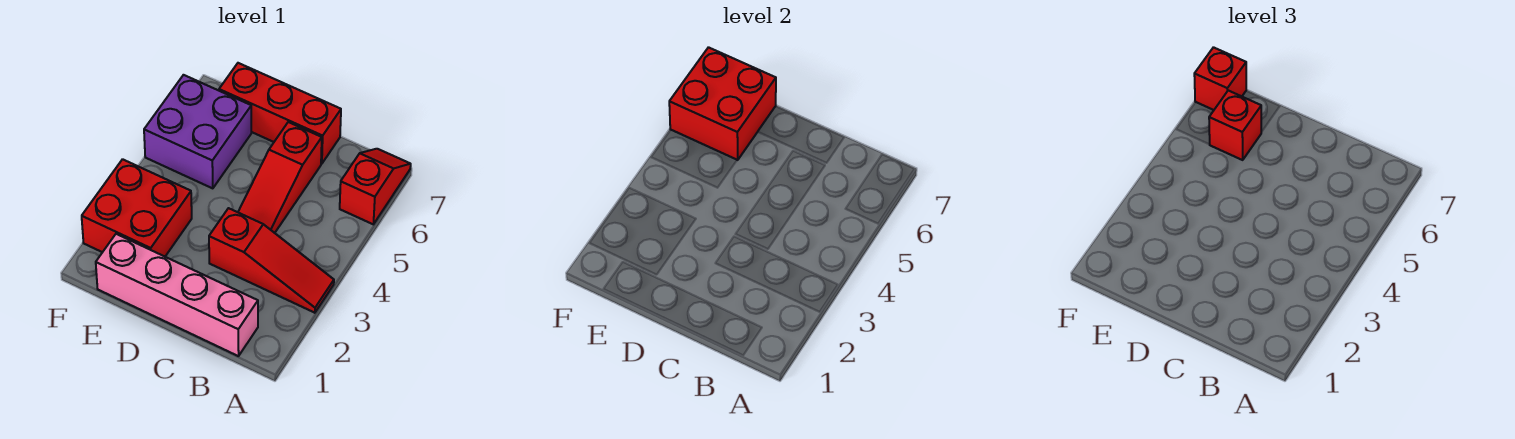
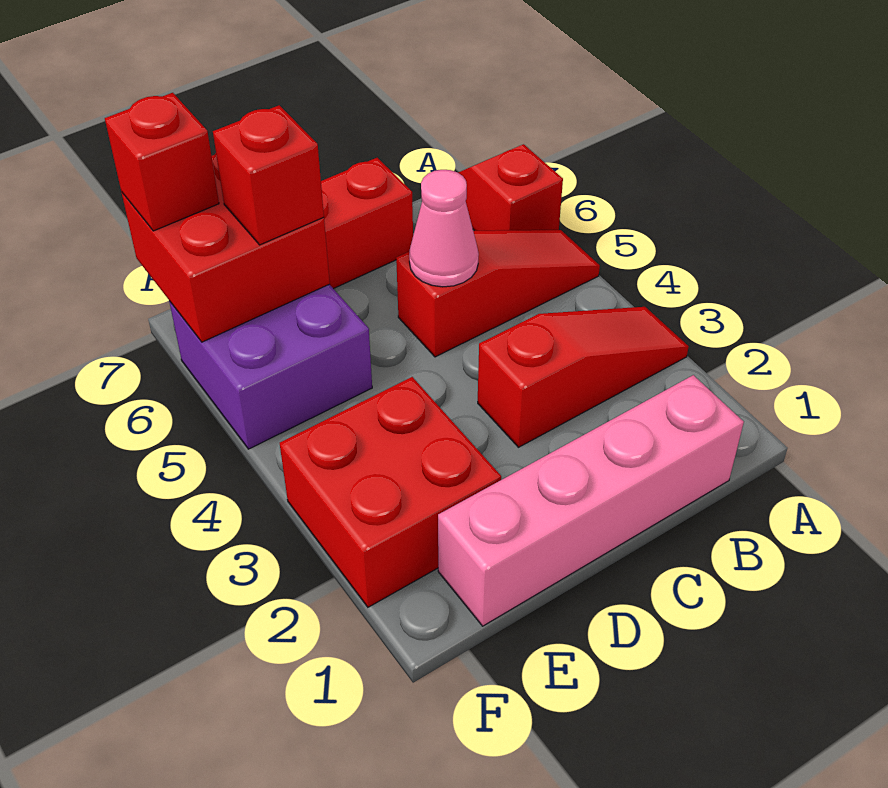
red slope C4:C6 level 1 top 6 -> red slope A5:C5 level 1 top C
none -> pink cone C5 level 2

